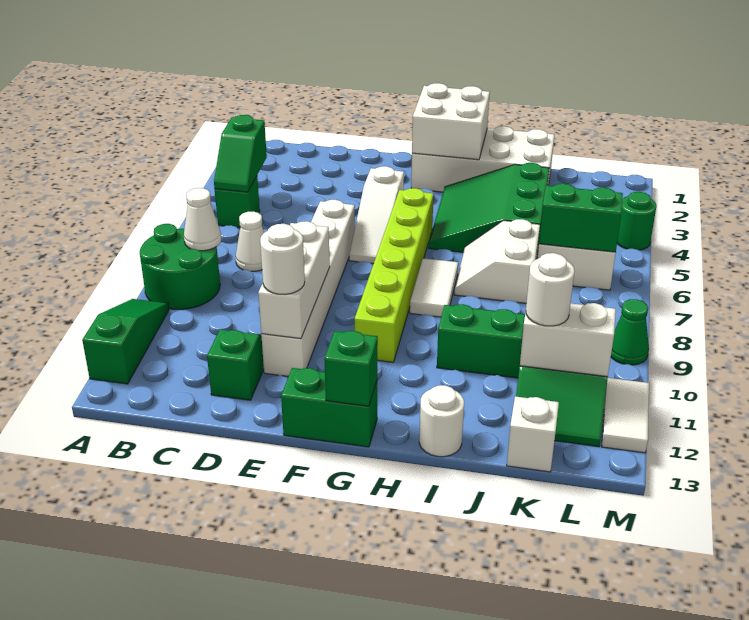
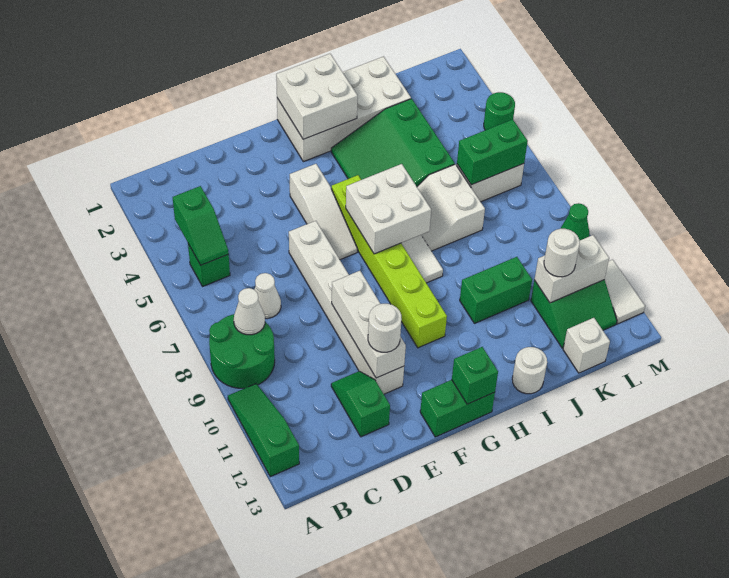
none -> white brick G6:H7 level 2

